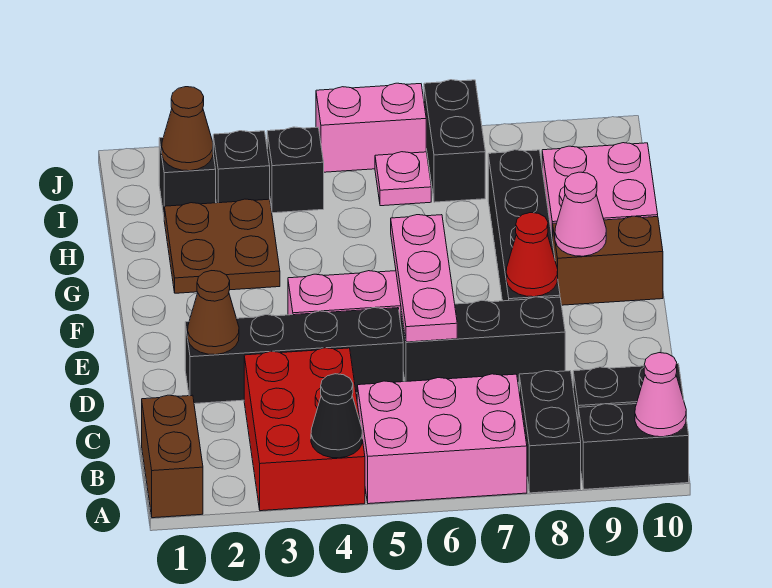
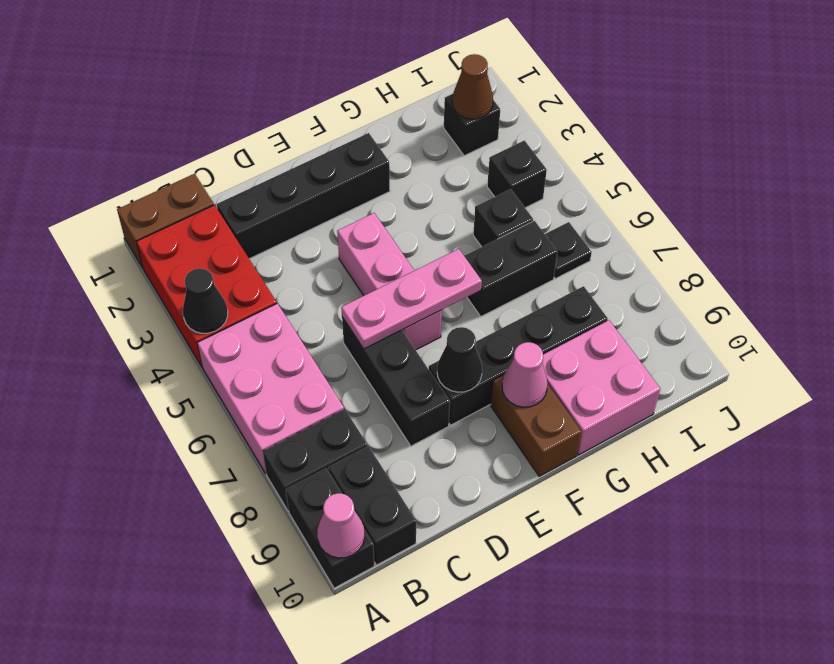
red brick A3:C4 level 1 -> red brick A2:B4 level 1
black brick D2:D5 level 1 -> black brick C2:F2 level 1
brown cone D2 level 2 -> none
red cone E8 level 2 -> black cone E8 level 2
brown plate G2:H3 level 1 -> none
black brick I3 level 1 -> black brick H5 level 1
pink plate I6 level 1 -> black plate I6 level 1
black brick I7:J7 level 1 -> black brick G6:H6 level 1
pink brick J5:J6 level 1 -> none

